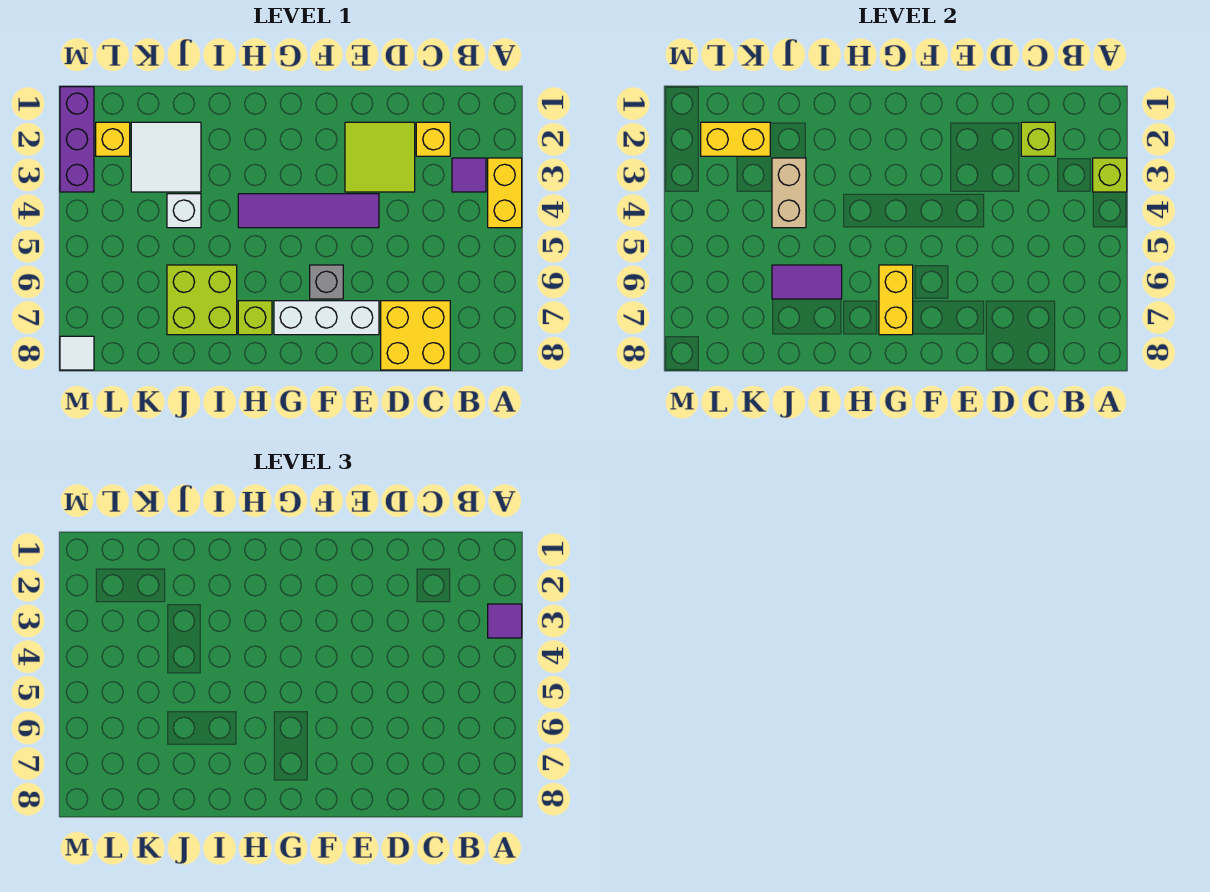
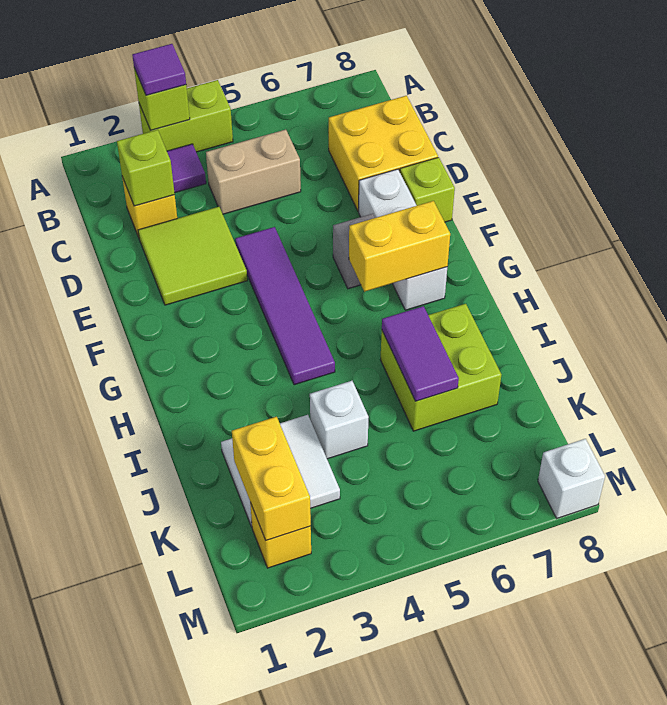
yellow brick A3:A4 level 1 -> lime brick A3:A4 level 1
lime brick H7 level 1 -> lime brick E8 level 1
tan brick J3:J4 level 2 -> tan brick C4:C5 level 1
purple brick M1:M3 level 1 -> none
white tile M8 level 1 -> white brick M8 level 1

